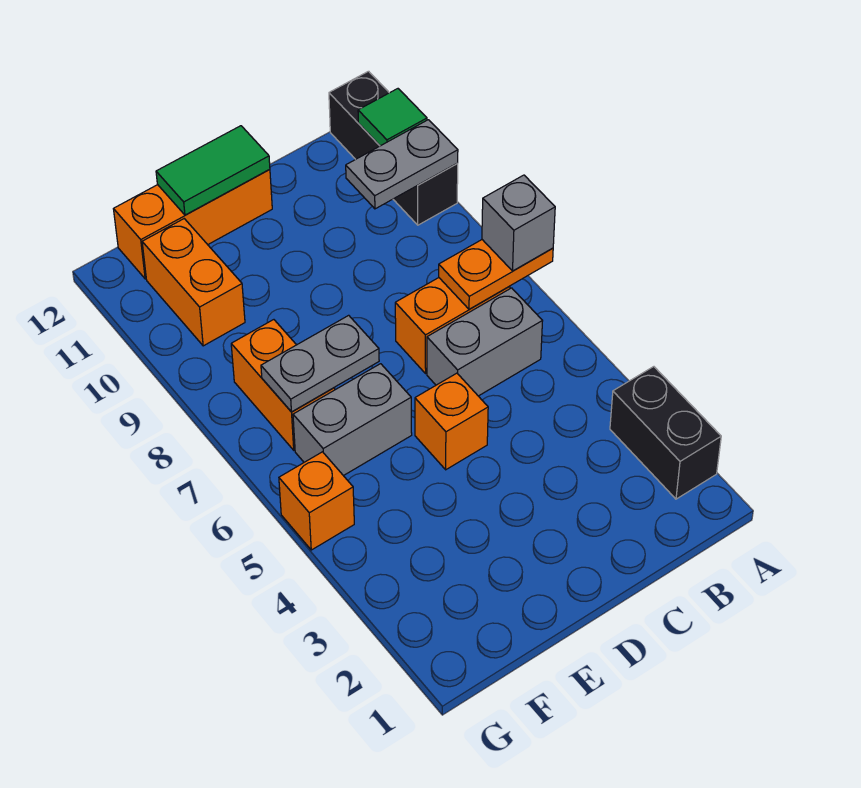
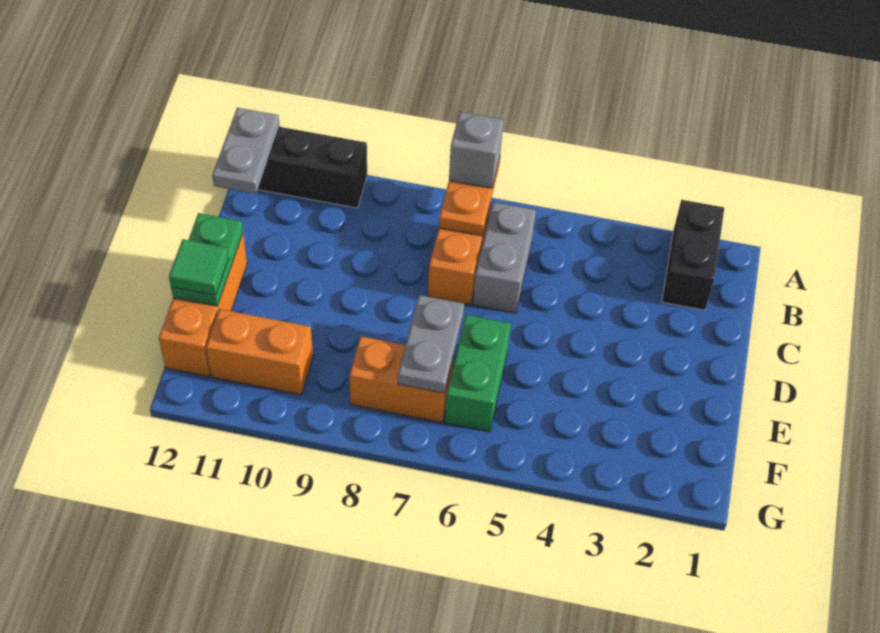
black brick A2:A3 level 1 -> black brick A2:B2 level 1
grey plate A10:B10 level 2 -> grey plate A12:B12 level 2
green tile A11 level 2 -> green tile E12 level 3
orange brick D5 level 1 -> none
green tile D12:E12 level 2 -> green plate D12:E12 level 2
grey brick E6:F6 level 1 -> green brick E6:F6 level 1
orange brick G5 level 1 -> none

